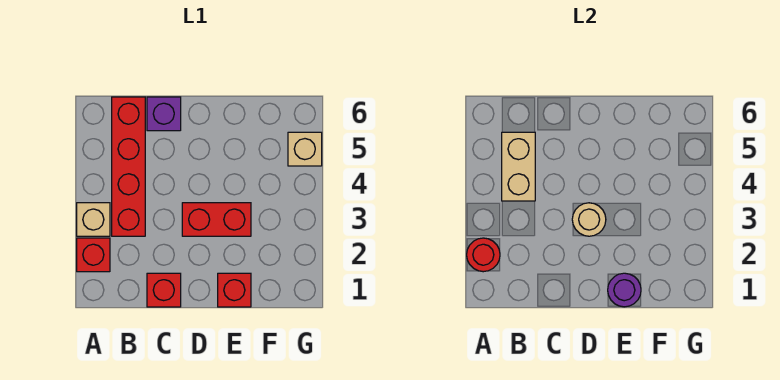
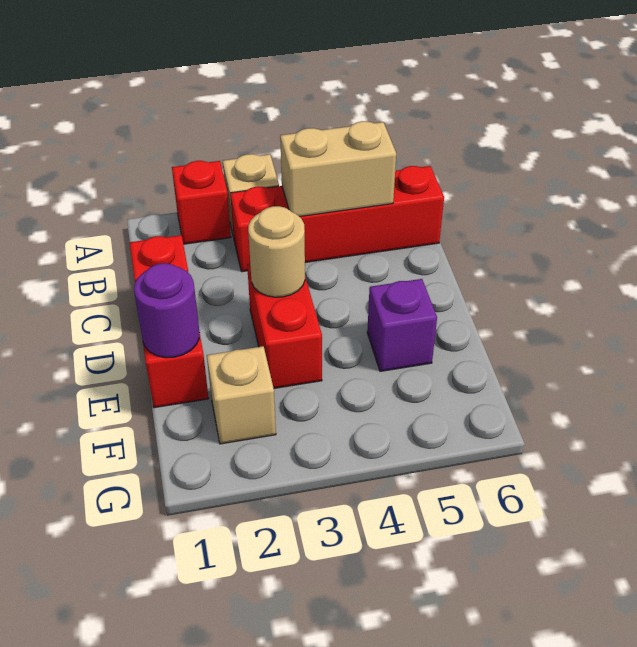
red round brick A2 level 2 -> none
purple brick C6 level 1 -> purple brick E5 level 1
tan brick G5 level 1 -> tan brick F2 level 1

